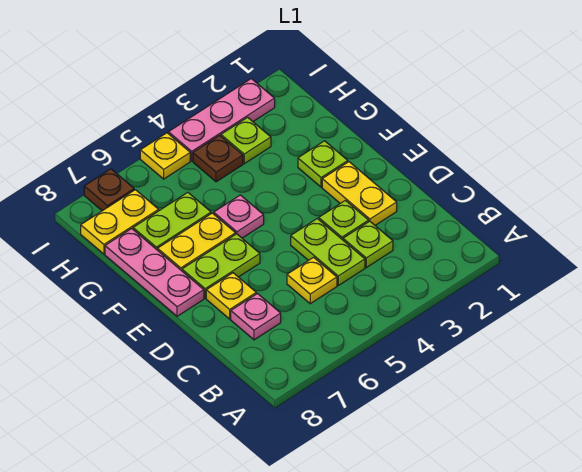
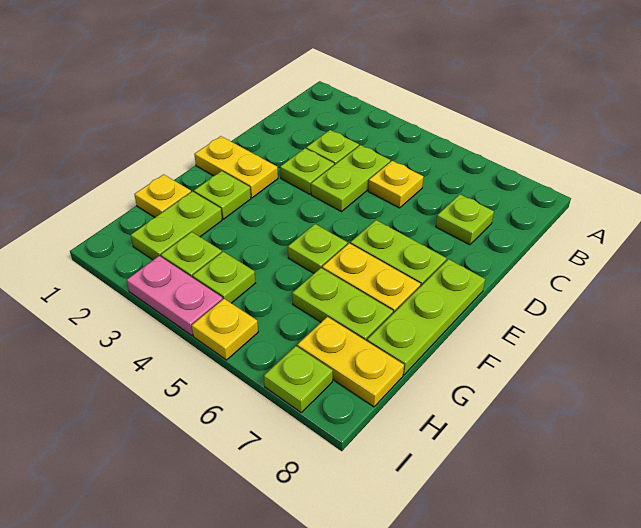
pink plate C7 level 1 -> lime plate C7 level 1
yellow plate D2:E2 level 1 -> yellow plate E1:E2 level 1
yellow plate D7 level 1 -> yellow plate G1 level 1
pink plate E8:G8 level 1 -> lime plate E8:G8 level 1
pink plate F5 level 1 -> lime plate F5 level 1
none -> lime plate G2:H2 level 1
brown plate H4 level 1 -> lime plate H4 level 1
pink plate I2:I4 level 1 -> pink plate I3:I4 level 1
brown plate I7 level 1 -> lime plate I7 level 1

